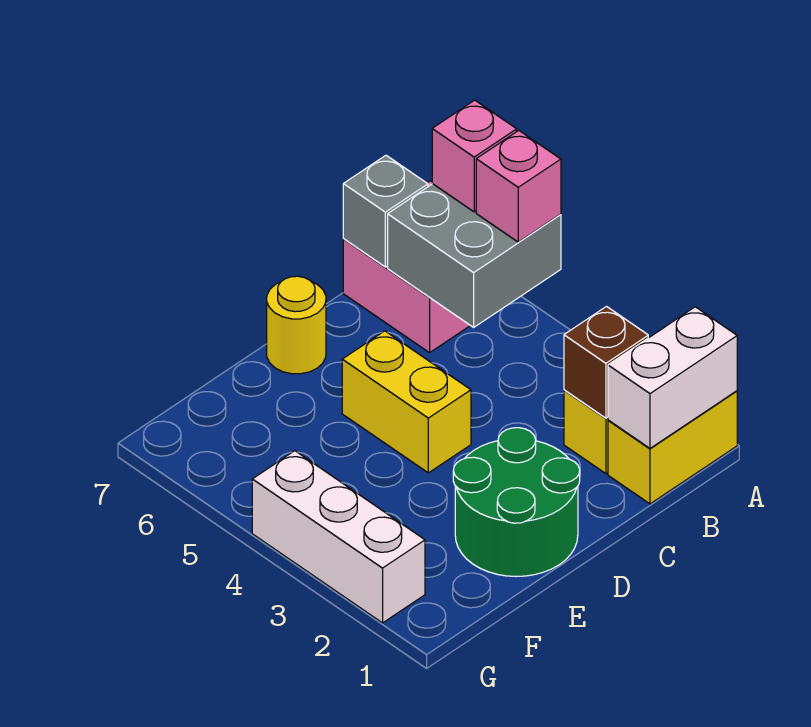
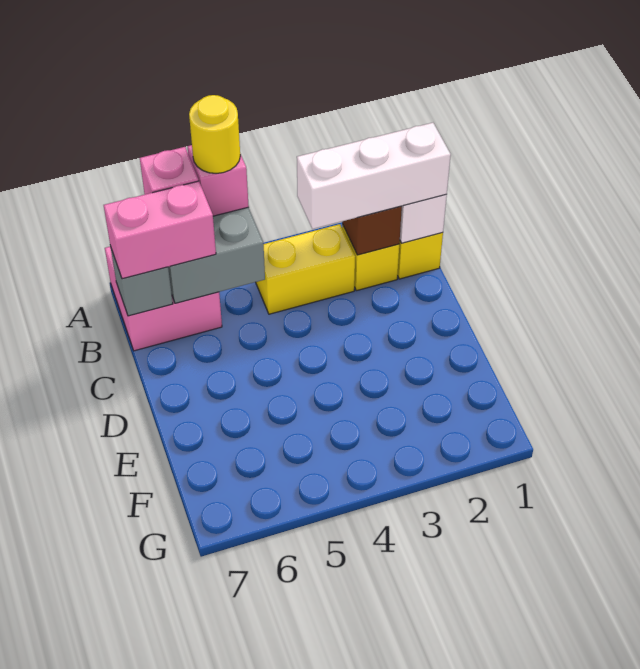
none -> pink brick B6:B7 level 3
green round brick D1:E2 level 1 -> none
yellow brick D4:D5 level 1 -> yellow brick B3:B4 level 1
yellow round brick D7 level 1 -> yellow round brick A5 level 4
white brick G2:G4 level 1 -> white brick B1:B3 level 3

